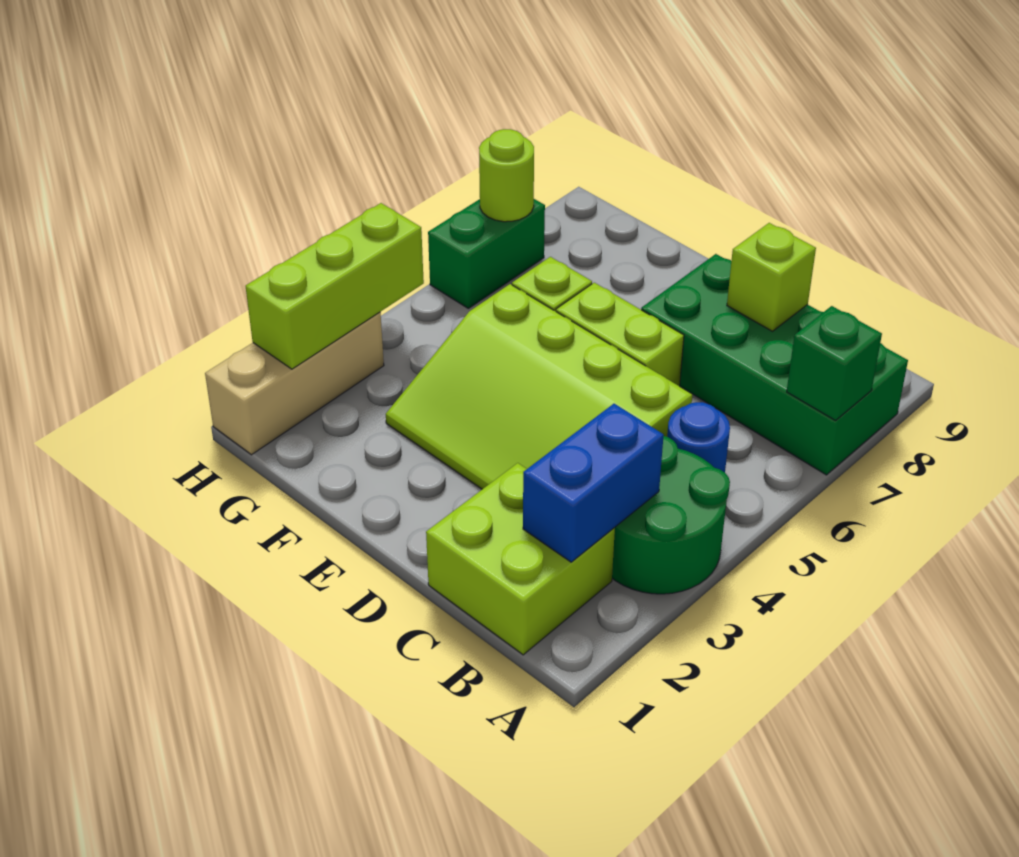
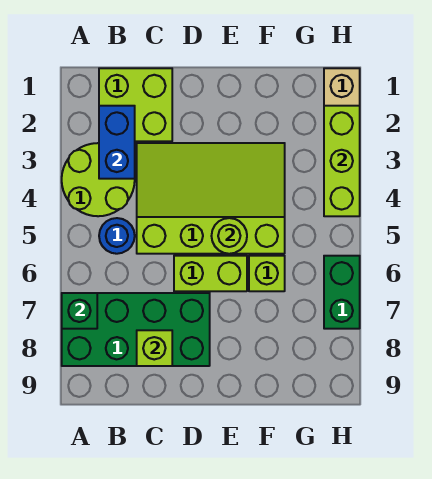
green round brick A3:B4 level 1 -> lime round brick A3:B4 level 1
lime round brick H7 level 2 -> lime round brick E5 level 2

